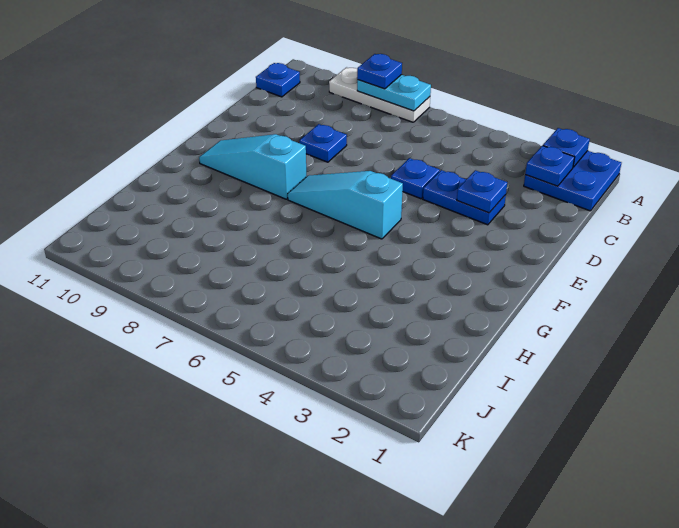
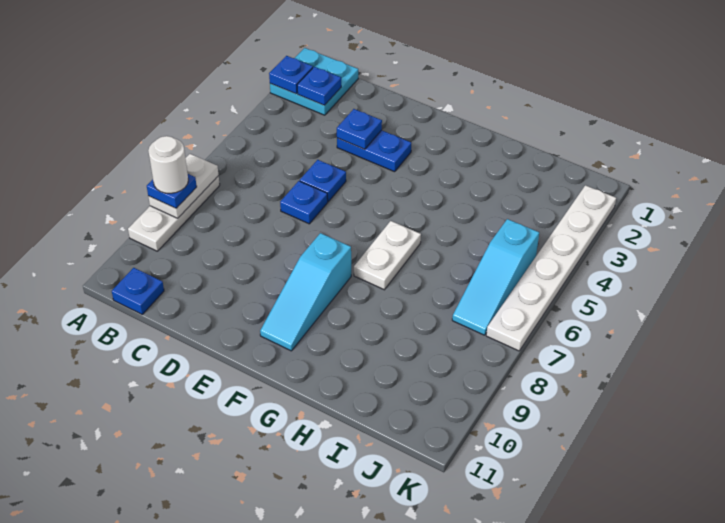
blue plate A1:B2 level 1 -> cyan plate A1:B2 level 1
cyan plate A7:A8 level 2 -> white plate A7:A8 level 2
none -> white round brick A8 level 4
blue plate D3:D4 level 1 -> blue plate D3:E3 level 1
blue plate D8 level 1 -> blue plate D6 level 1
cyan slope F5:F7 level 1 top 5 -> cyan slope J5:J7 level 1 top 5
none -> white plate G6:G7 level 1
none -> white plate K2:K7 level 1

